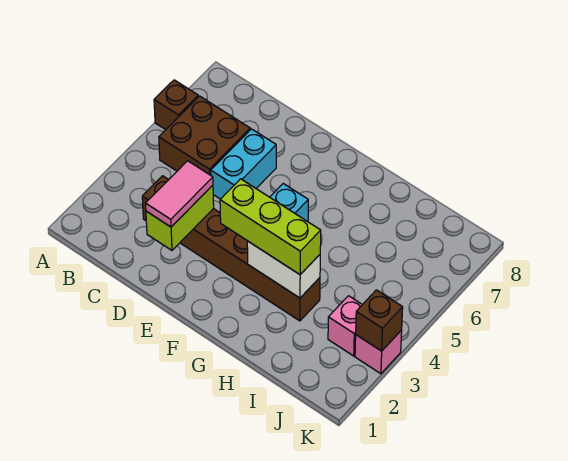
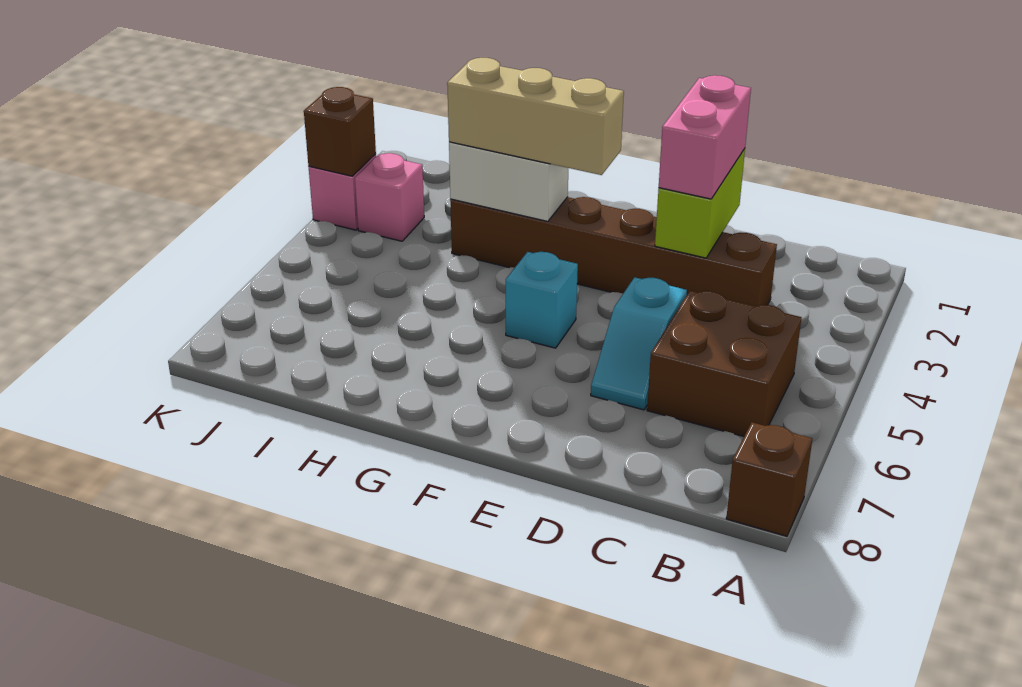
brown brick A6 level 1 -> brown brick A8 level 1
pink tile D2:D3 level 3 -> pink brick D2:D3 level 3
cyan brick D5:D6 level 1 -> cyan slope D5:D6 level 1 top 5
lime brick F3:H3 level 3 -> tan brick F3:H3 level 3

